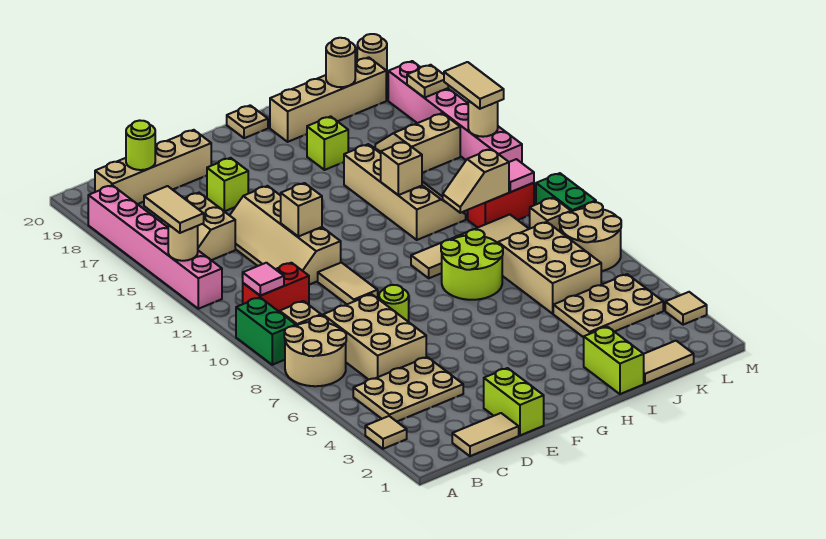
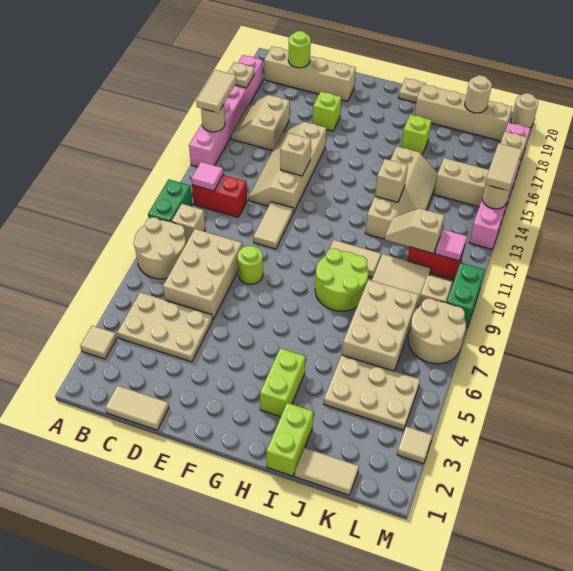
none -> tan plate A17 level 2
lime brick E1:E2 level 1 -> lime brick H3:H4 level 1

